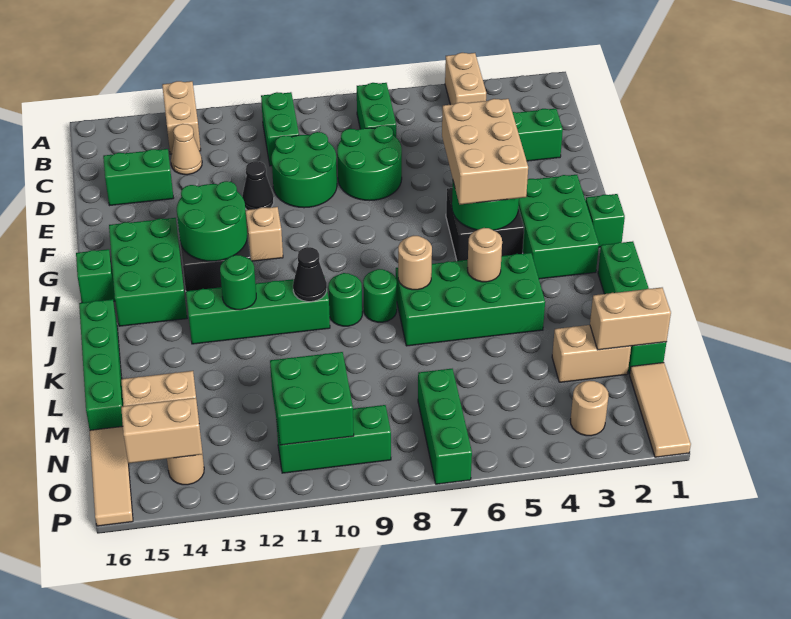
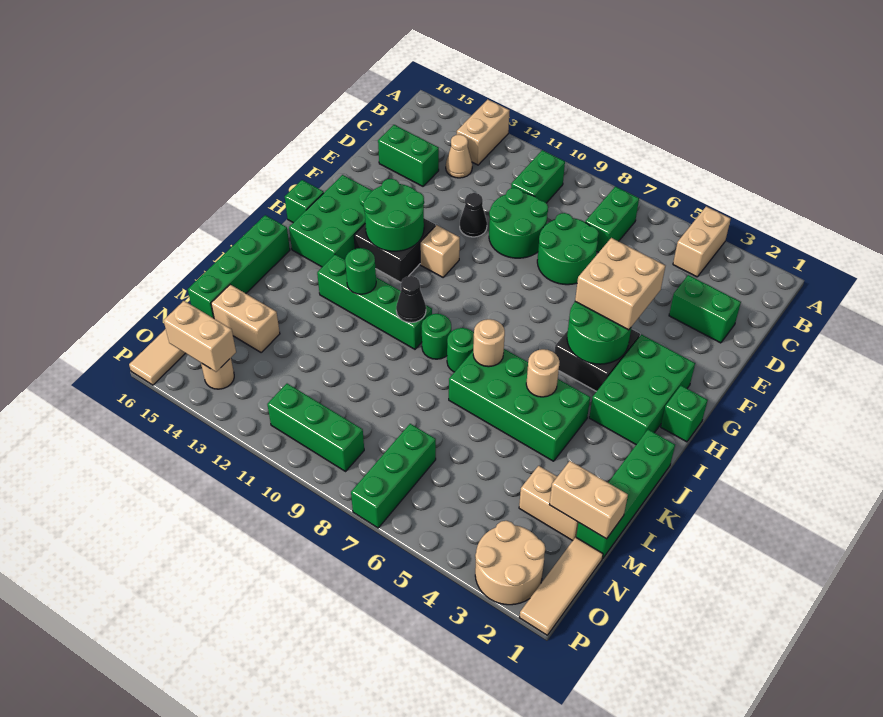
tan brick F4:H5 level 3 -> tan brick F4:G5 level 3
green brick N10:O11 level 2 -> none
tan round brick O3 level 1 -> tan round brick O2:P3 level 1

